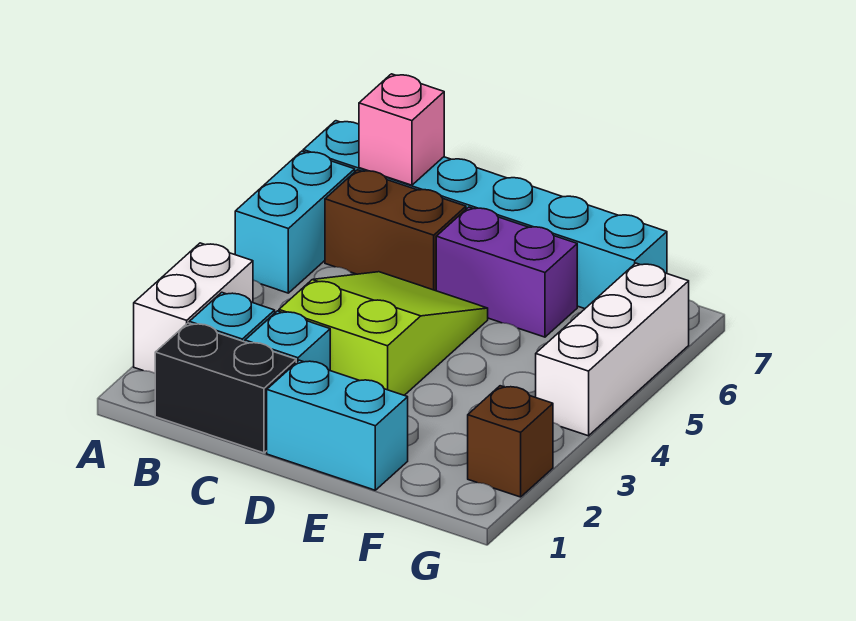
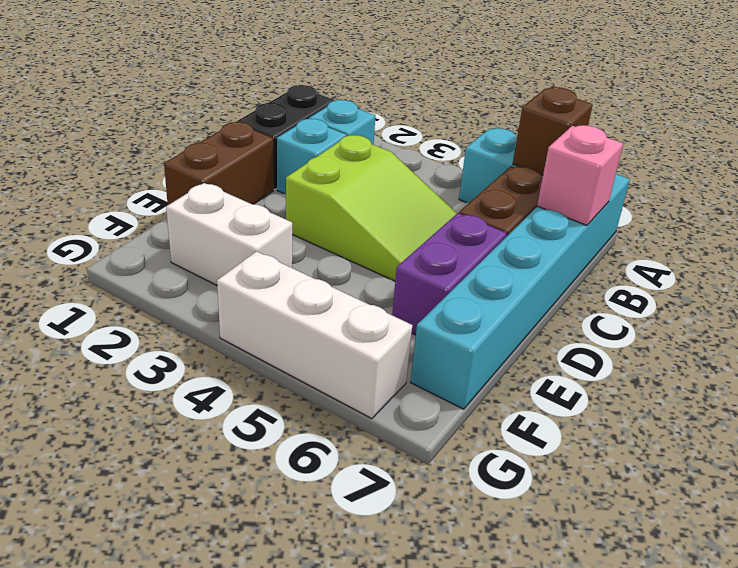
white brick A2:A3 level 1 -> white brick F2:F3 level 1
cyan brick D1:E1 level 1 -> brown brick D1:E1 level 1
brown brick G2 level 1 -> brown brick A6 level 2

